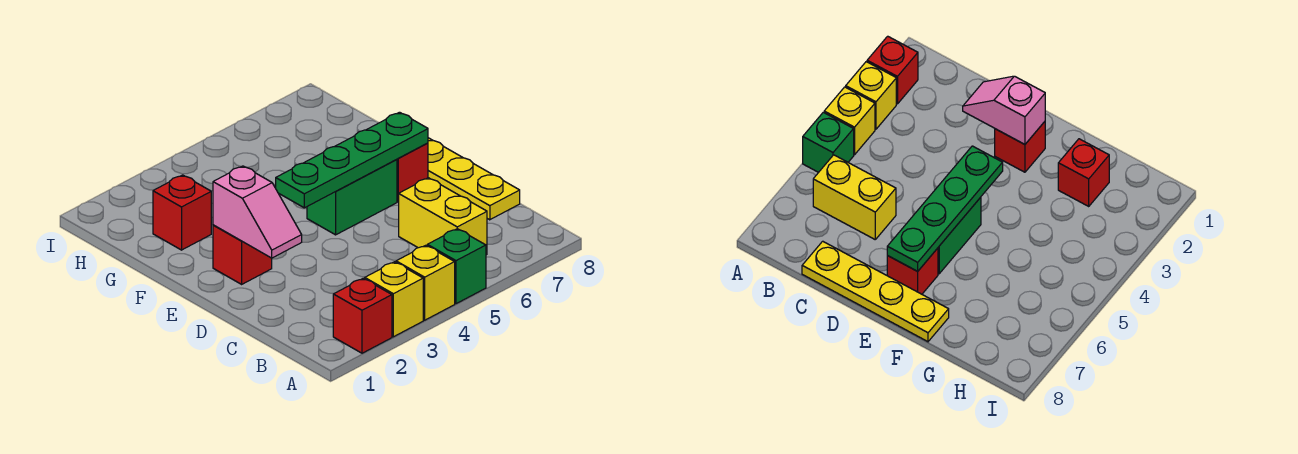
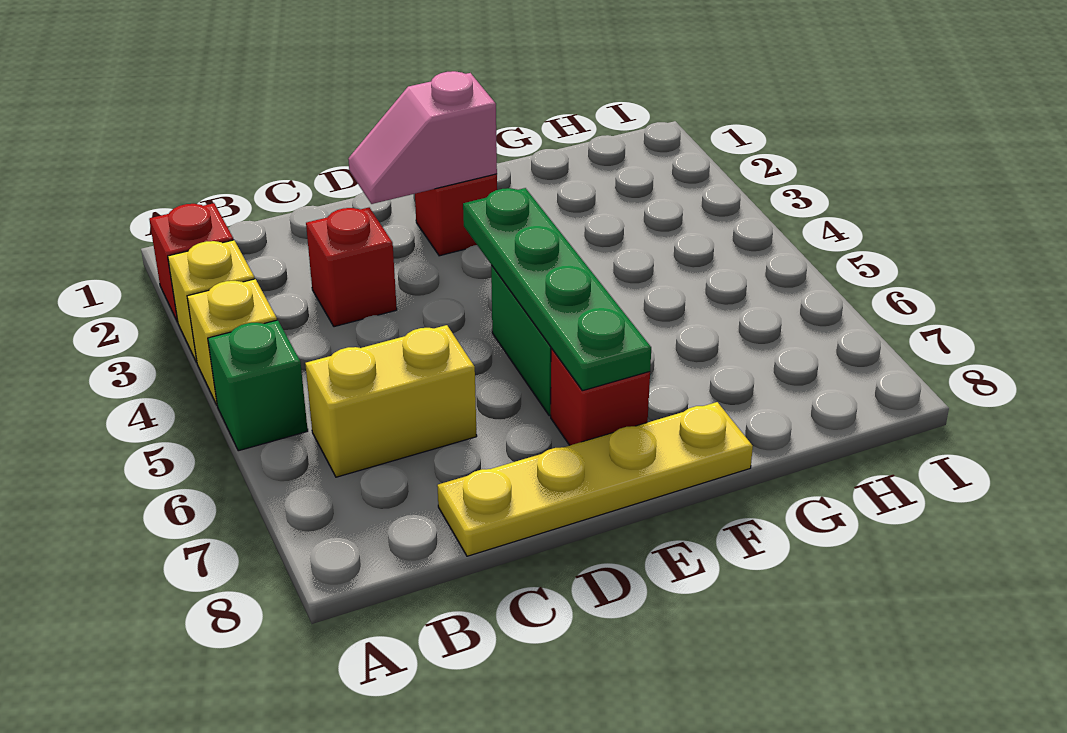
red brick G2 level 1 -> red brick C3 level 1

